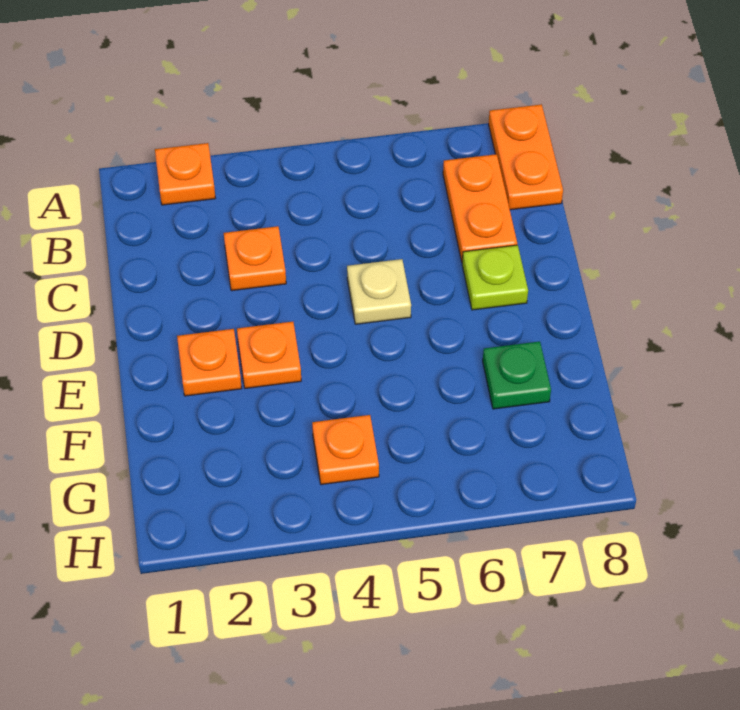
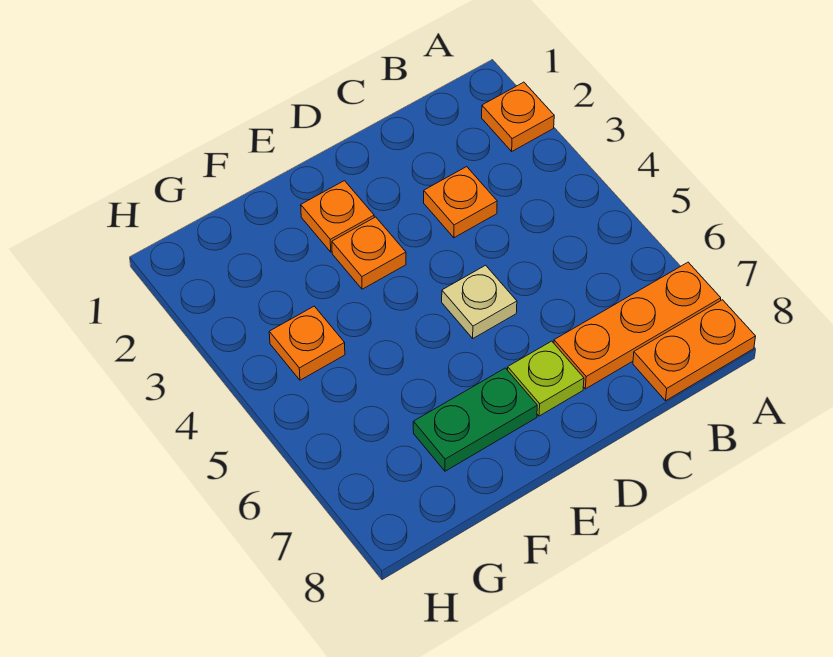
orange plate B7:C7 level 1 -> orange plate A7:C7 level 1
green plate F7 level 1 -> green plate E7:F7 level 1

